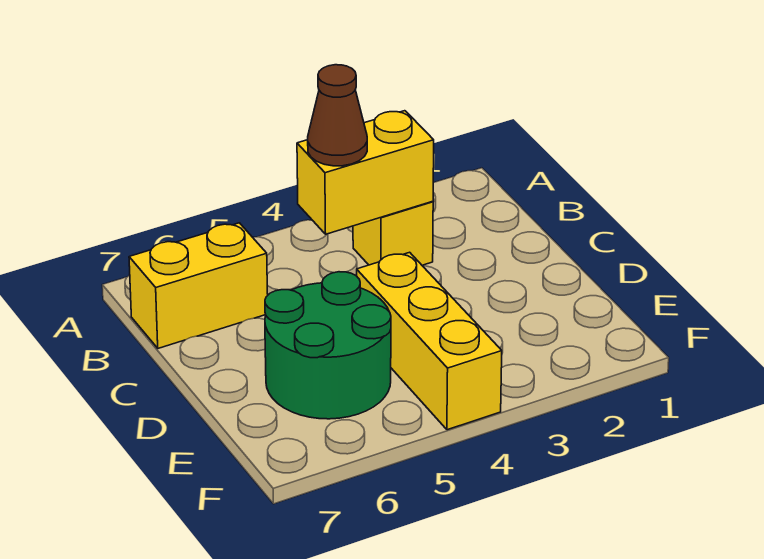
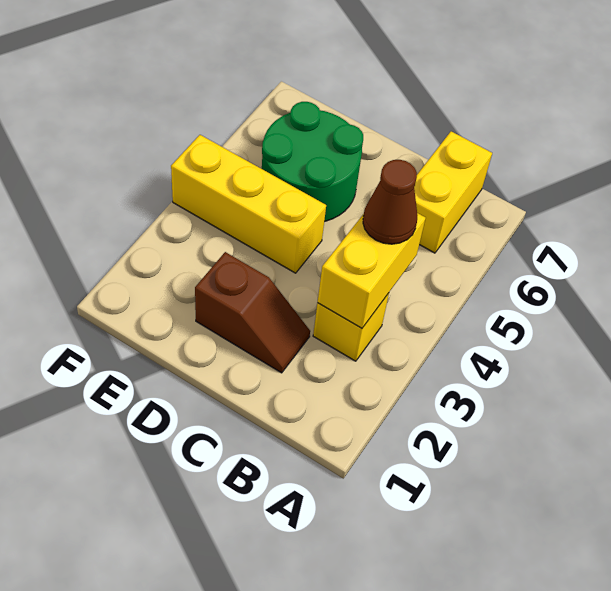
none -> brown slope C2:D2 level 1 top D

